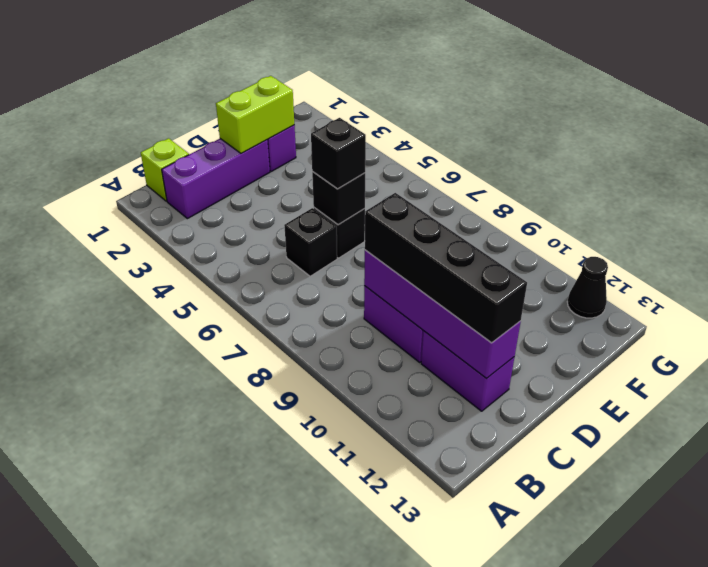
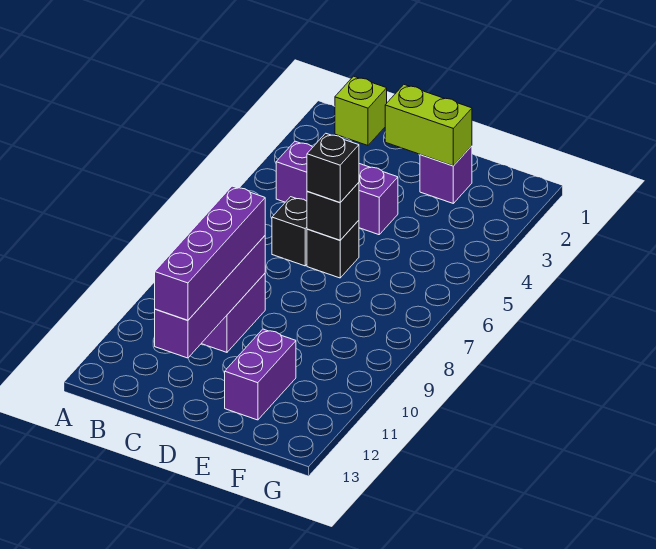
purple brick B2:D2 level 1 -> purple brick B4:D4 level 1
black brick C9:C12 level 3 -> purple brick C9:C12 level 3
purple brick C11:C12 level 1 -> purple brick E11:E12 level 1
black cone G12 level 1 -> none

